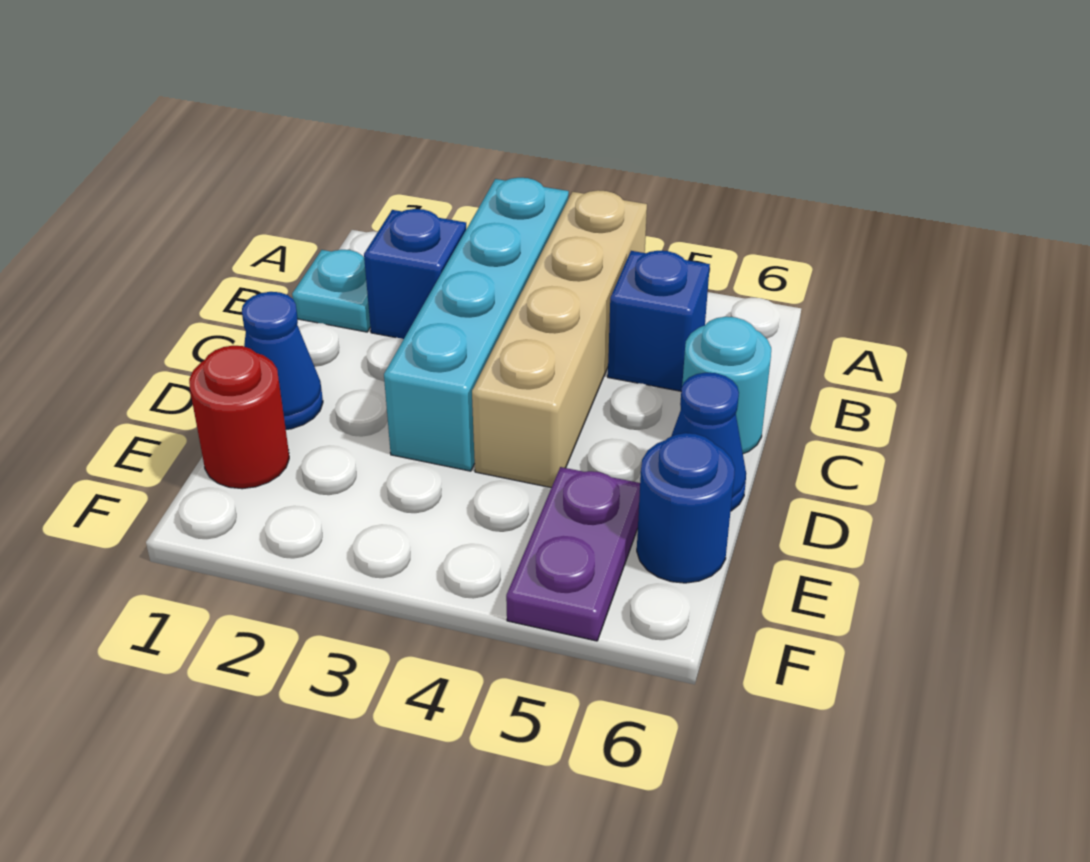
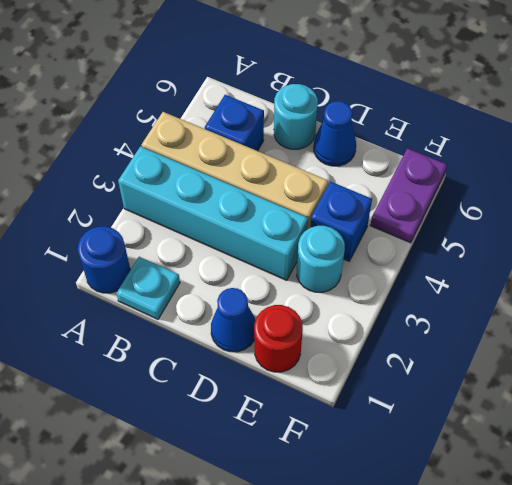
blue brick B2 level 1 -> blue brick E4 level 1
none -> cyan round brick E3 level 1
purple plate E5:F5 level 1 -> purple plate F5:F6 level 1
blue round brick E6 level 1 -> blue round brick A1 level 1

